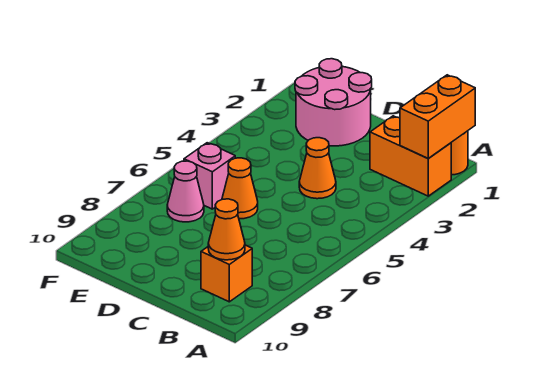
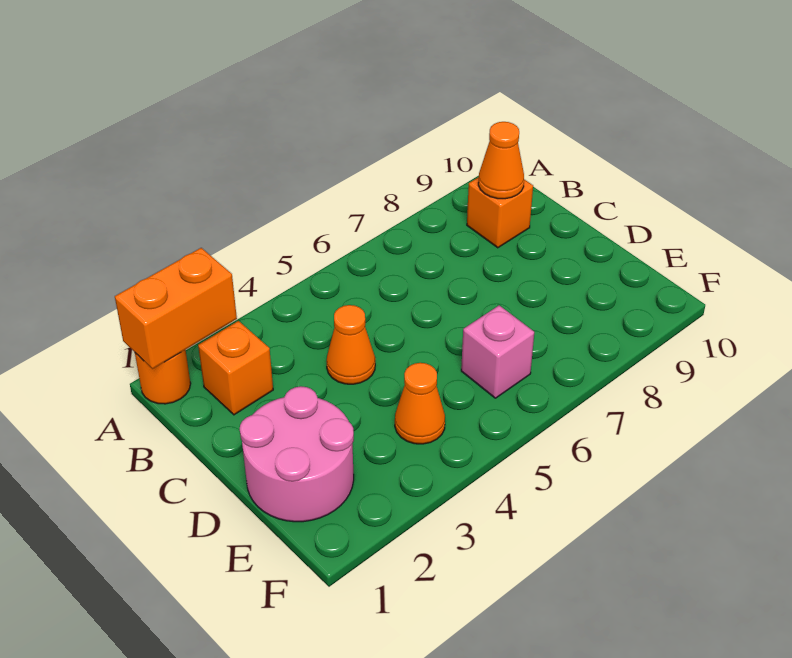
orange brick A2:B2 level 1 -> orange brick B2 level 1
orange cone D6 level 1 -> orange cone E4 level 1
pink cone E7 level 1 -> none

